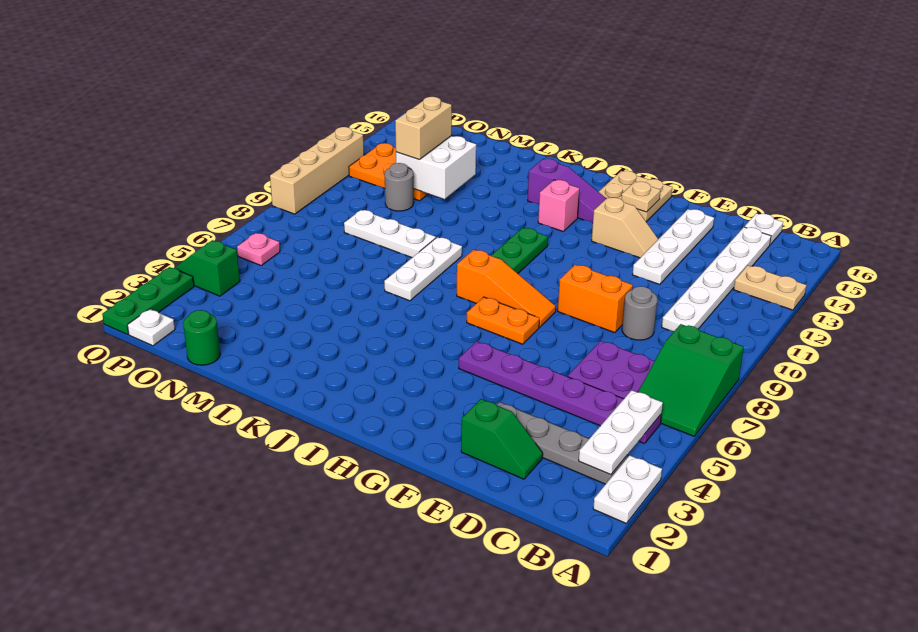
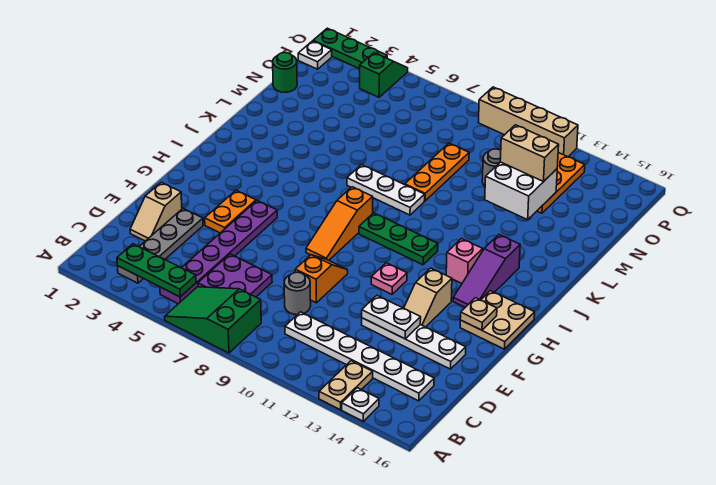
white plate A2:A3 level 1 -> white plate E12:E13 level 2
white plate B3:B5 level 2 -> green plate B3:B5 level 2
white plate C16 level 1 -> white plate A14 level 1
green slope D2:E2 level 1 top E -> tan slope D2:E2 level 1 top E
orange brick E9:F9 level 1 -> orange slope E9:F9 level 1 top E
orange plate G7:H7 level 1 -> orange plate F4:G4 level 1
white plate L9:N9 level 1 -> orange plate L9:N9 level 1
pink plate P6 level 1 -> pink plate G11 level 1

